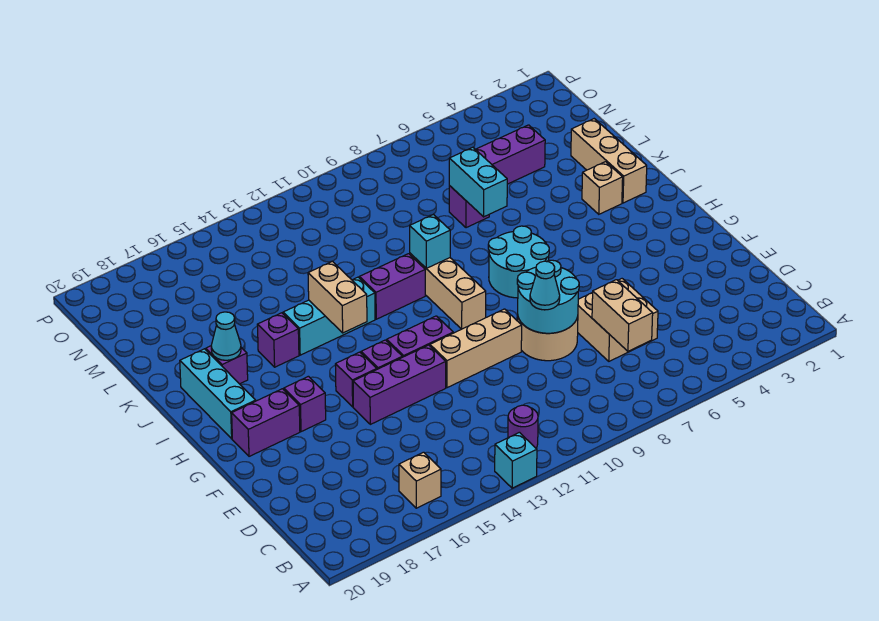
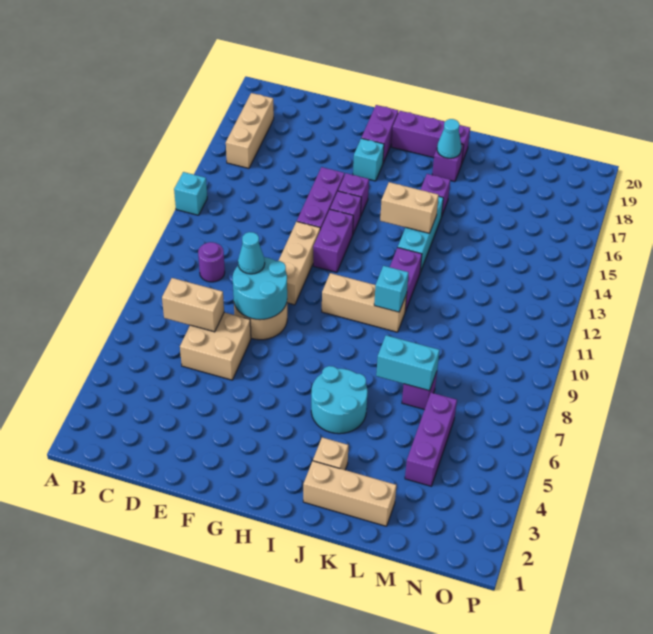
purple round brick B12 level 1 -> purple round brick C10 level 1
tan brick B16 level 1 -> tan brick B16:B18 level 1
purple brick G17 level 1 -> cyan brick G17 level 1
cyan round brick H7:I8 level 1 -> cyan round brick I5:J6 level 1
cyan brick H19:J19 level 1 -> purple brick H19:J19 level 1

